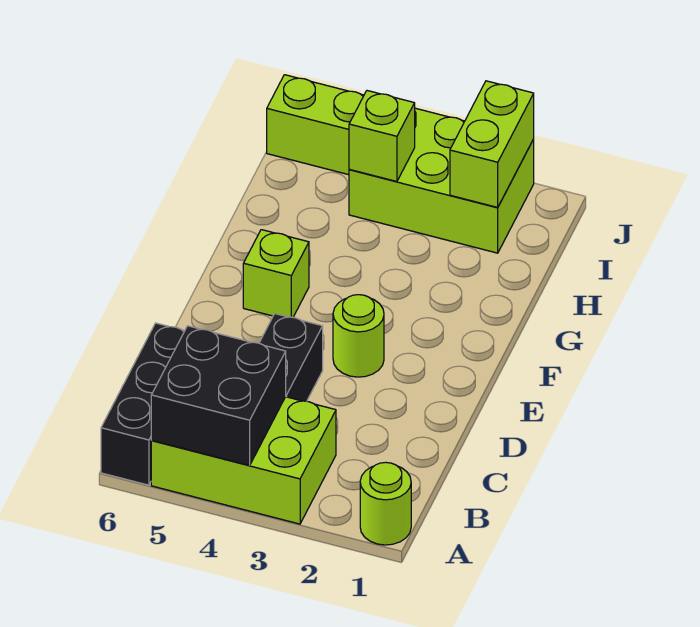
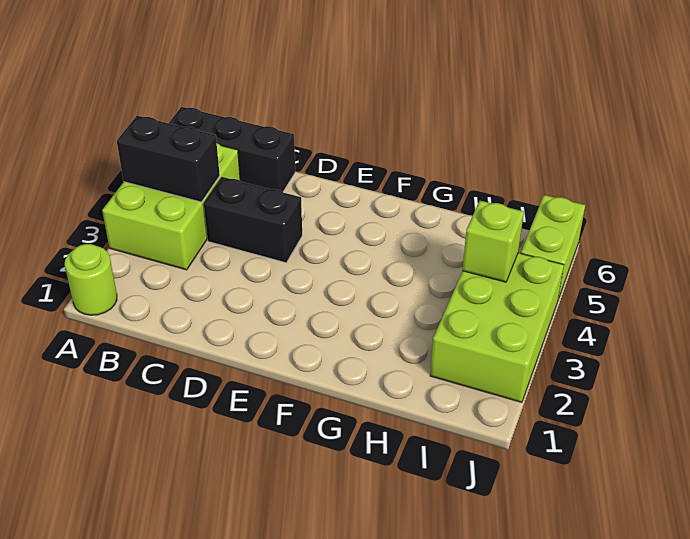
black brick A4:B5 level 2 -> black brick A4:B4 level 2
lime round brick E3 level 1 -> none
lime brick F5 level 1 -> none
lime brick I2:J2 level 2 -> none

